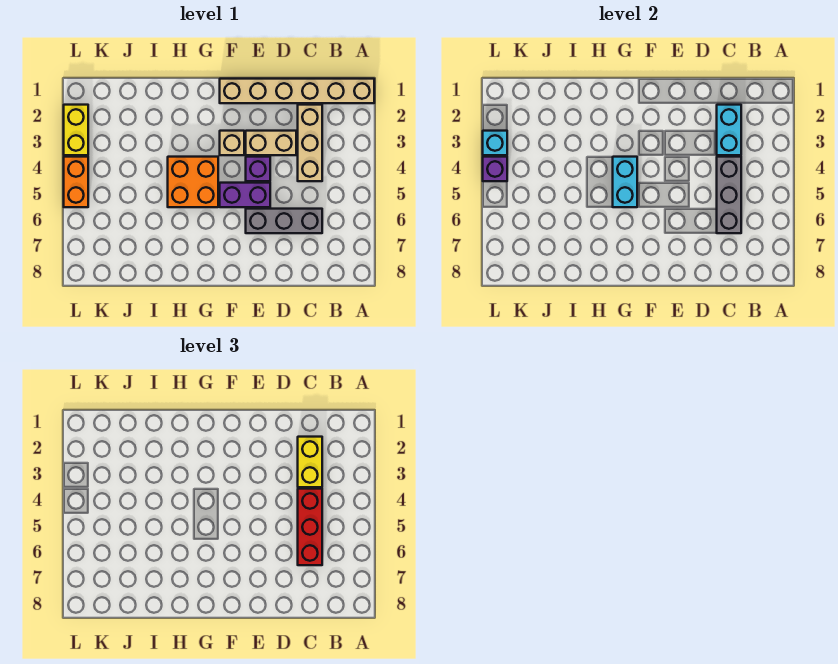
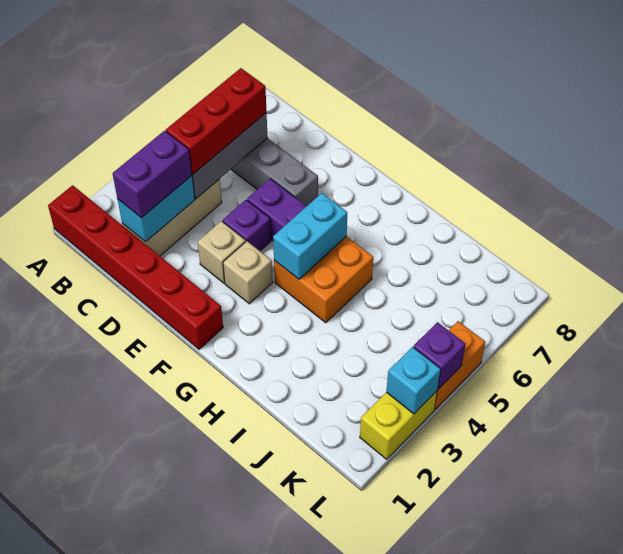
tan brick A1:F1 level 1 -> red brick A1:F1 level 1
yellow brick C2:C3 level 3 -> purple brick C2:C3 level 3
tan brick D3:E3 level 1 -> tan brick E3 level 1

